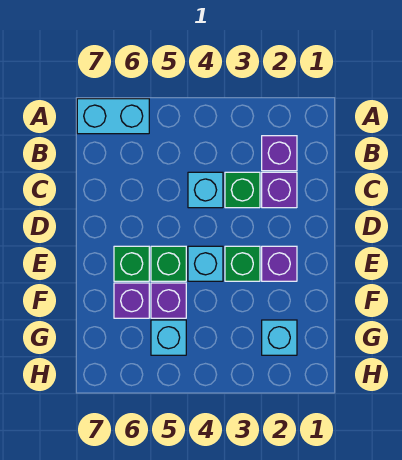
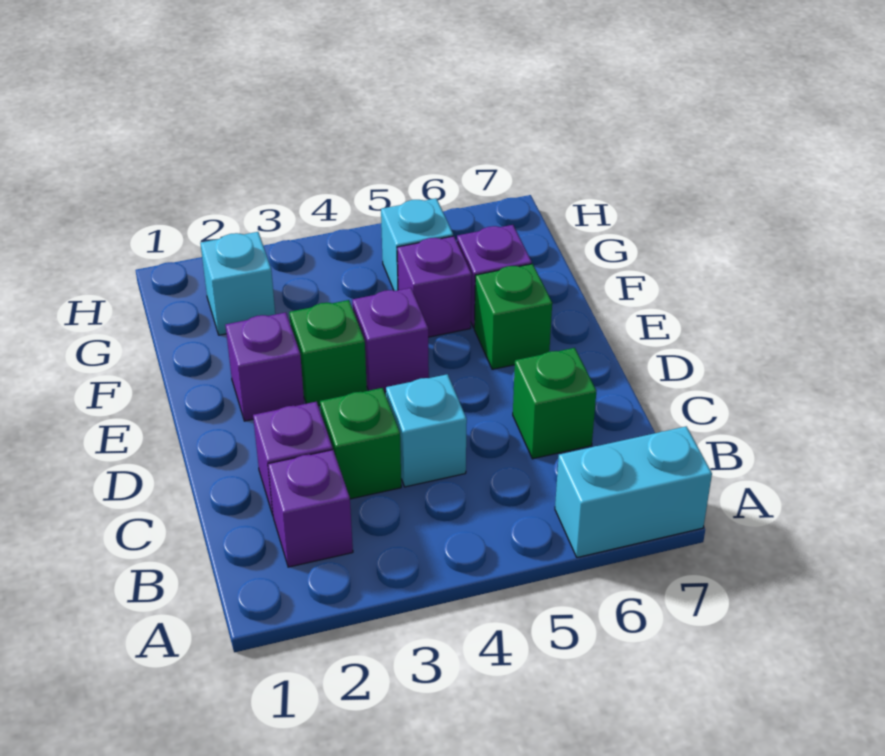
cyan brick E4 level 1 -> purple brick E4 level 1
green brick E5 level 1 -> green brick C6 level 1

